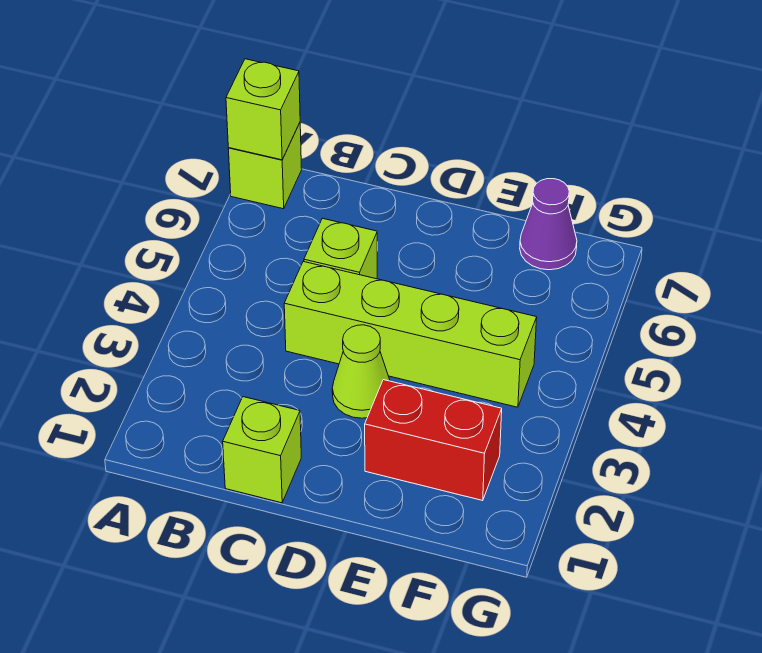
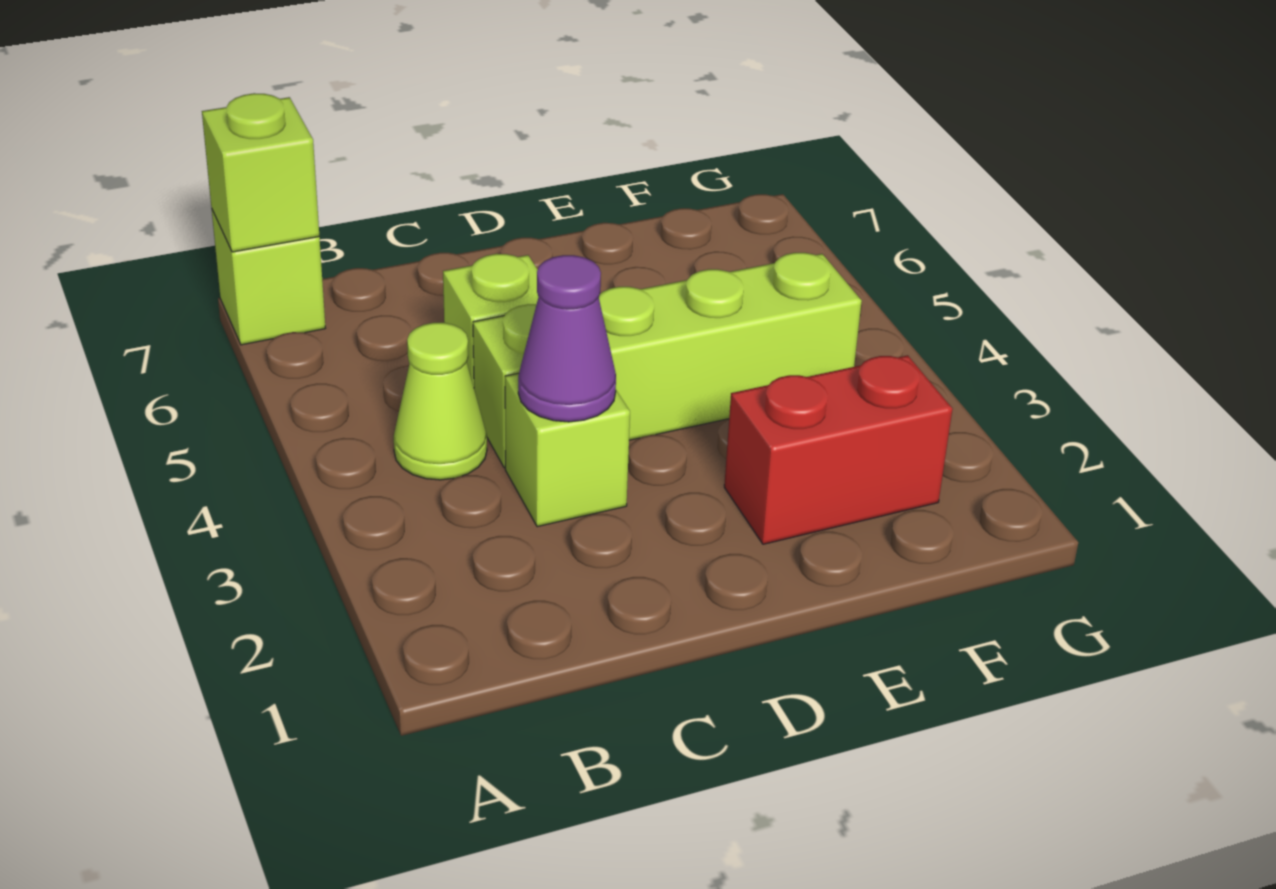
lime brick C1 level 1 -> lime brick C3 level 1
lime cone D3 level 1 -> lime cone B4 level 1
purple cone F7 level 1 -> purple cone C3 level 2

